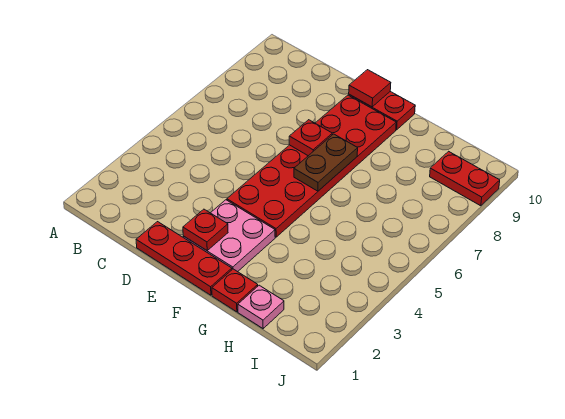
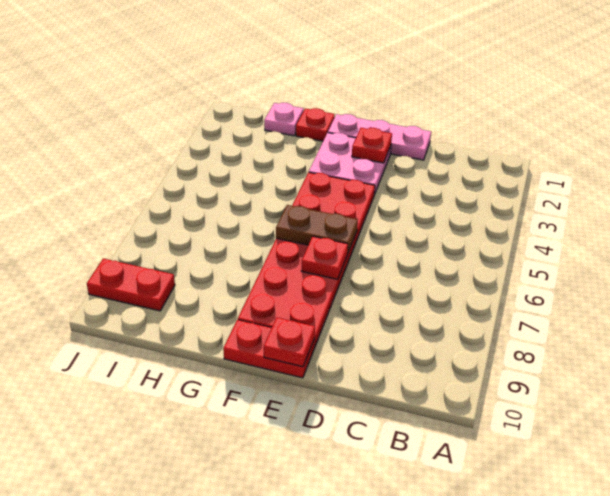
red plate D1:F1 level 1 -> pink plate D1:F1 level 1
red tile E10 level 2 -> red plate E10 level 2
brown plate F6:F7 level 2 -> brown plate E6:F6 level 2

